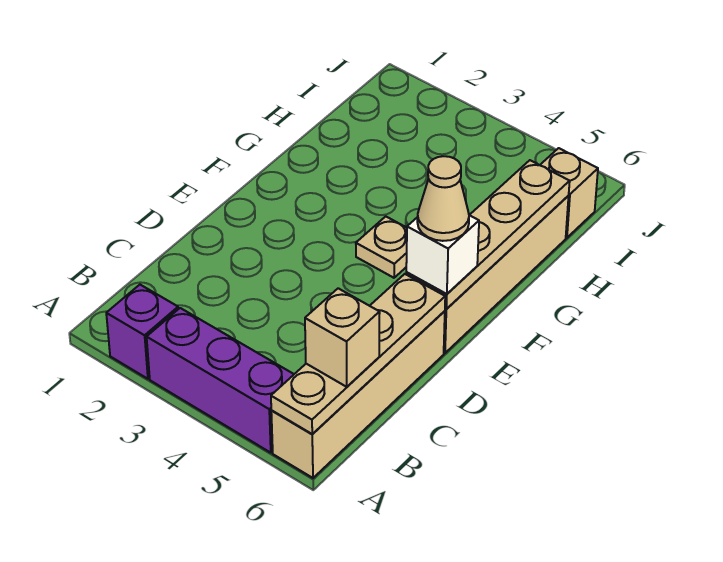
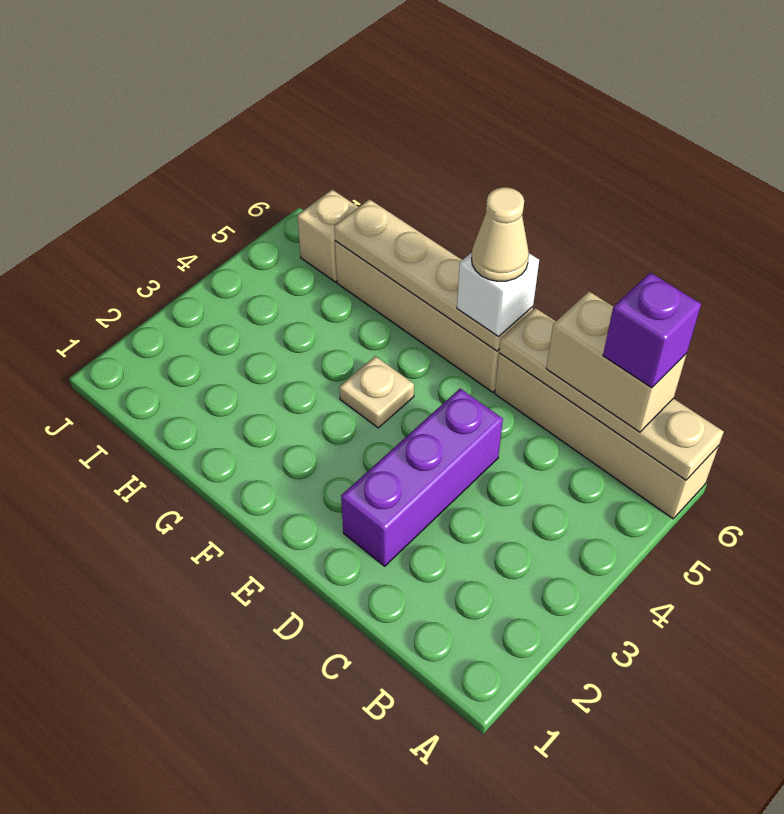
purple brick A2 level 1 -> purple brick B6 level 4
purple brick A3:A5 level 1 -> purple brick D2:D4 level 1
tan brick B6 level 3 -> tan brick B6:C6 level 3

